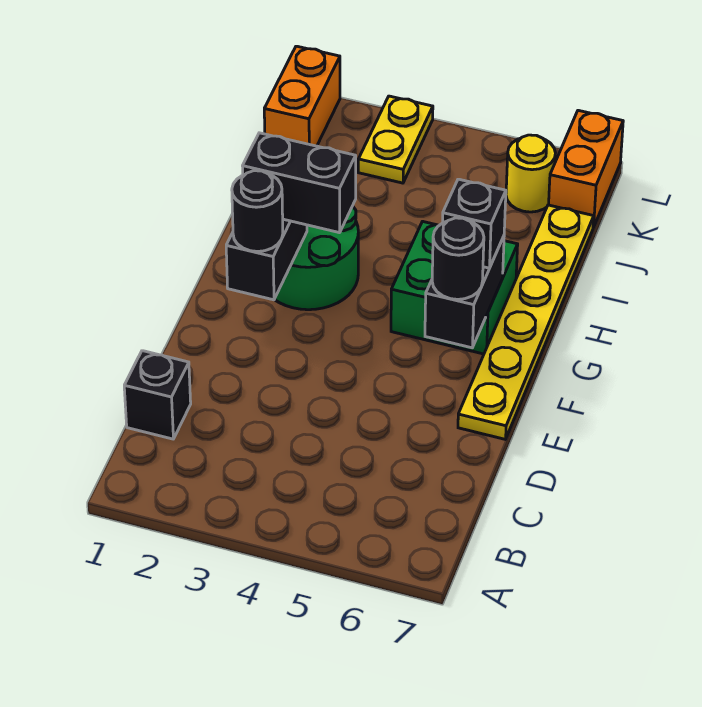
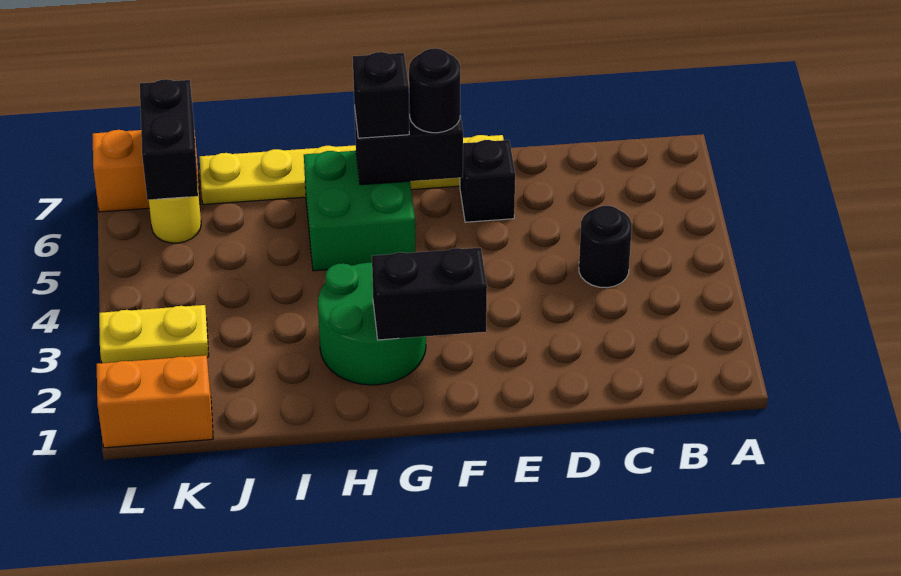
black brick C1 level 1 -> black brick E6 level 1
black round brick F2 level 3 -> black round brick C4 level 1
black brick G2:G3 level 3 -> black brick K6:K7 level 2

